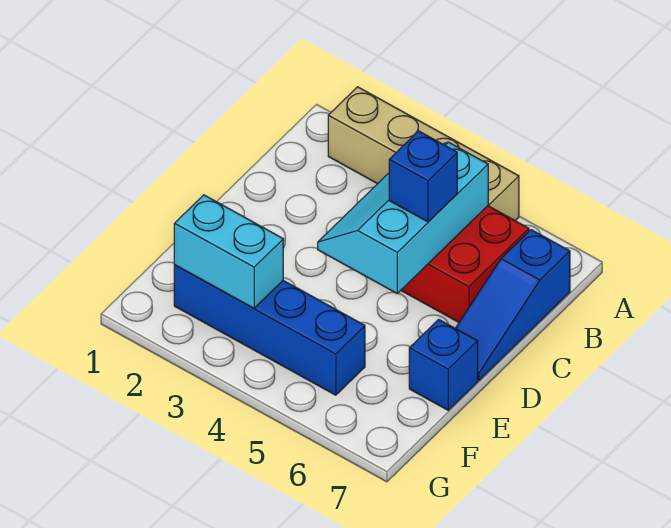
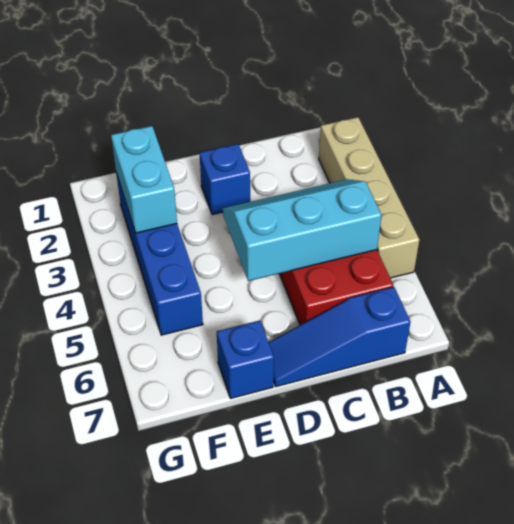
blue brick C5 level 3 -> blue brick D2 level 1

